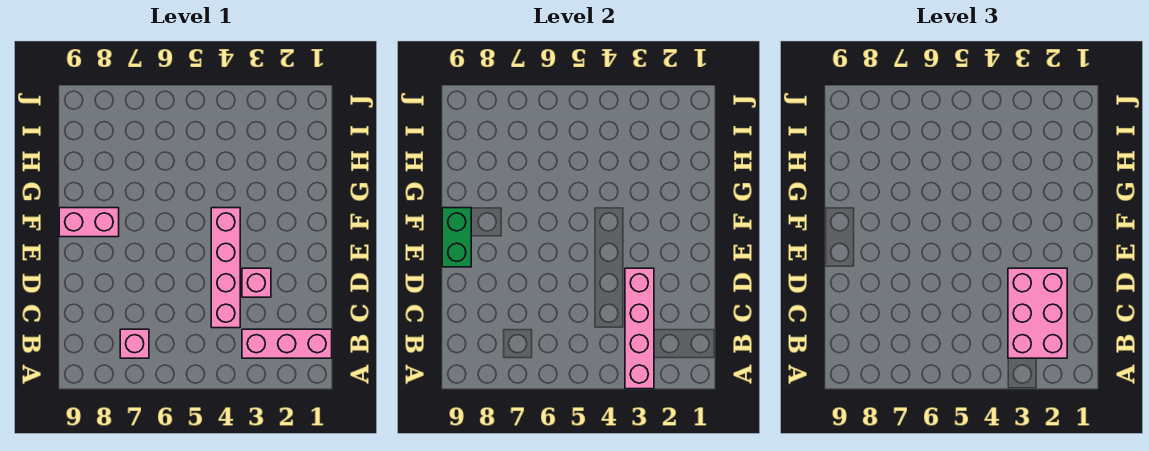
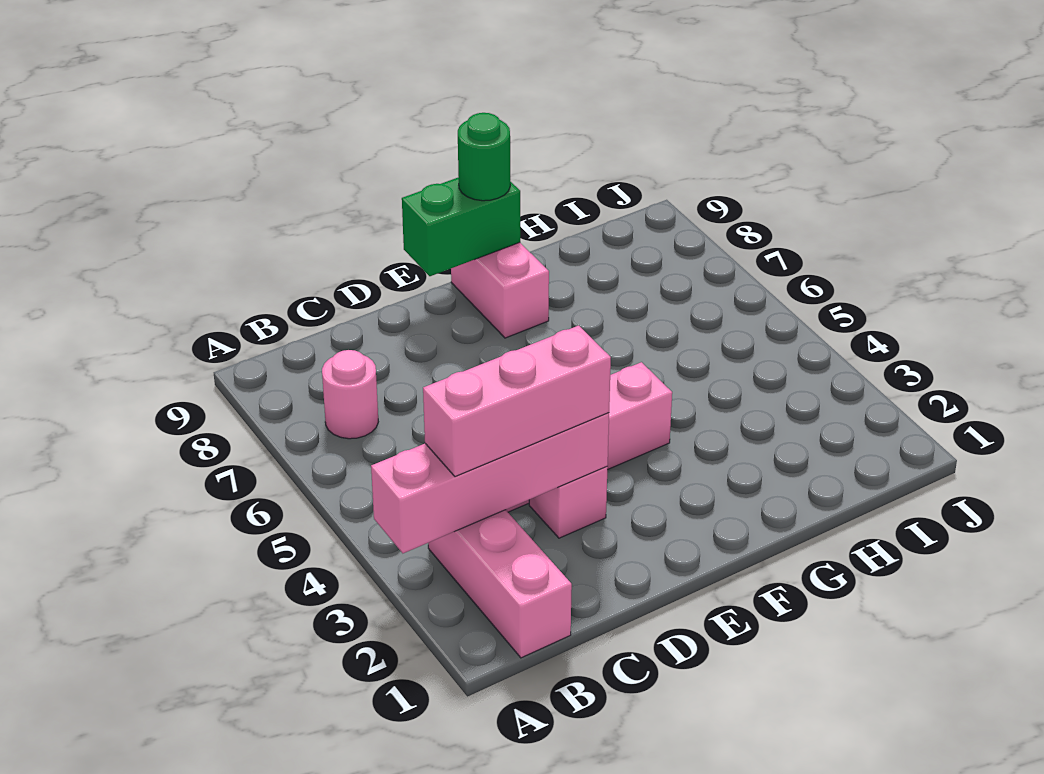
pink brick B2:D3 level 3 -> pink brick B3:D3 level 3
pink brick B7 level 1 -> pink round brick B7 level 1
none -> green round brick F9 level 3

